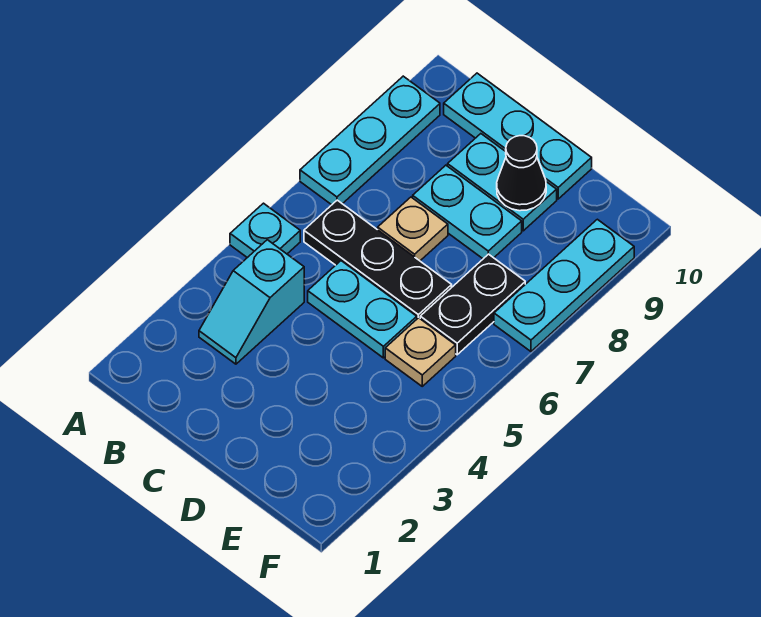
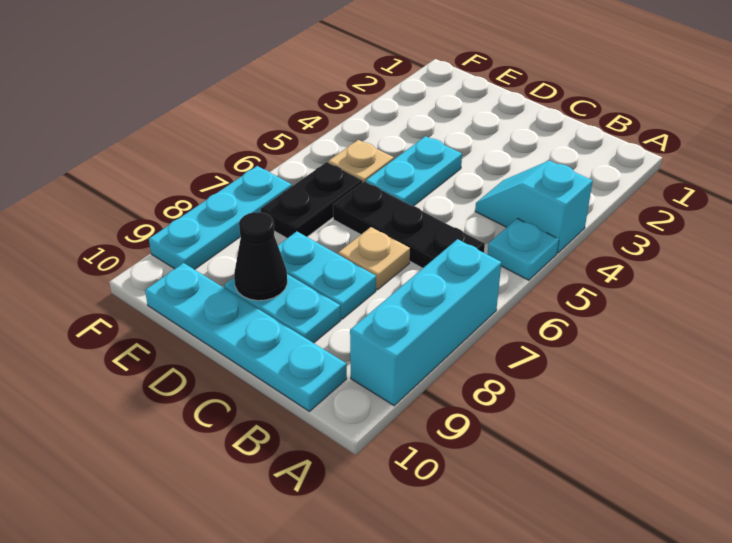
cyan plate A7:A9 level 1 -> cyan brick A7:A9 level 1
cyan slope B3:B4 level 1 top 4 -> cyan slope A4:B4 level 1 top A
cyan plate B10:D10 level 1 -> cyan plate B10:E10 level 1
cyan plate C5:D5 level 1 -> cyan plate D4:D5 level 1

